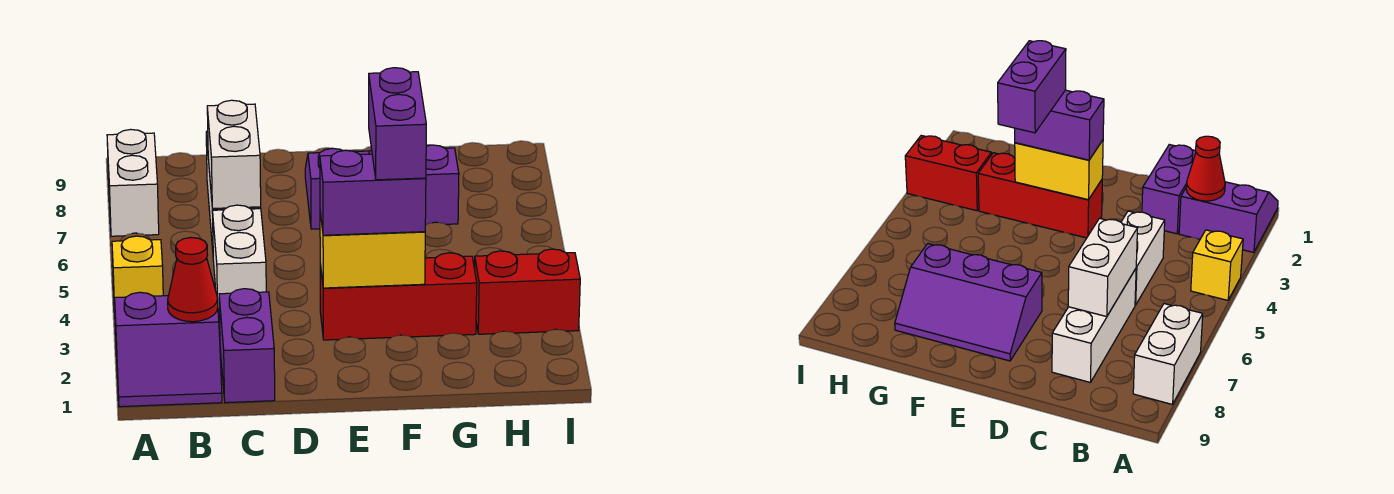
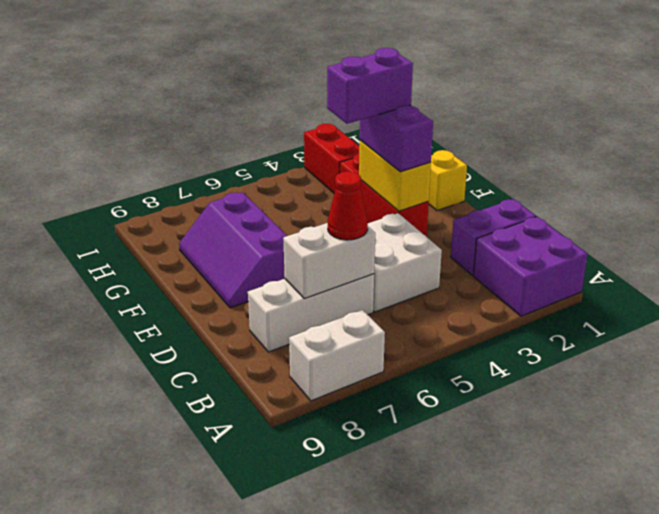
purple slope A1:B2 level 1 top 2 -> purple brick A1:B2 level 1
yellow brick A4 level 1 -> yellow brick F1 level 1
red cone B2 level 2 -> red cone C6 level 3
white brick C4:C5 level 1 -> white brick C4:D5 level 1

